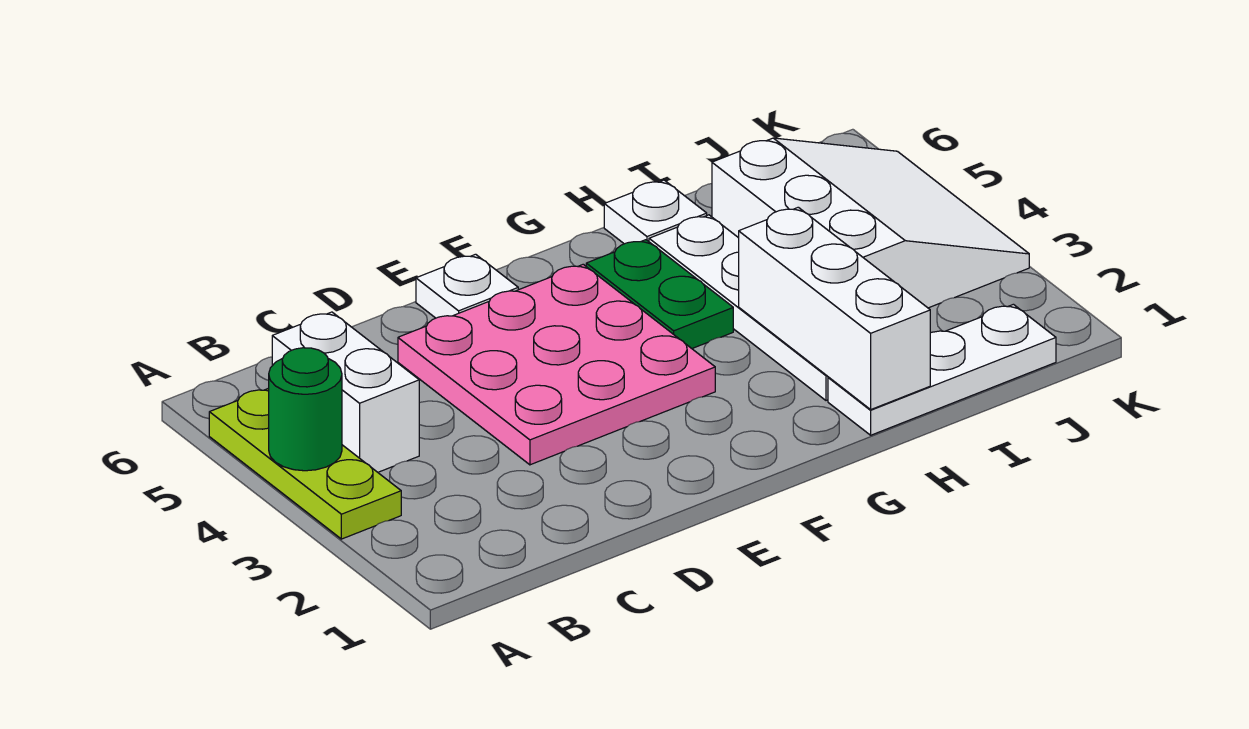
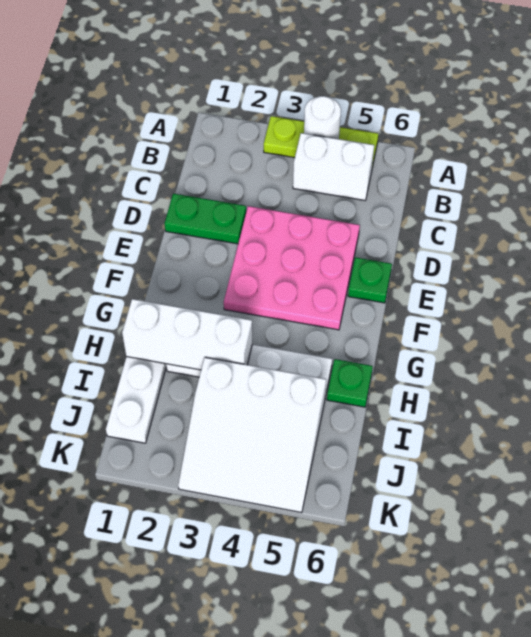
green round brick A4 level 2 -> white round brick A4 level 2
white plate E6 level 1 -> green plate E6 level 1
green plate G4:G5 level 1 -> green plate D1:D2 level 1
white plate H6 level 1 -> green plate H6 level 1

